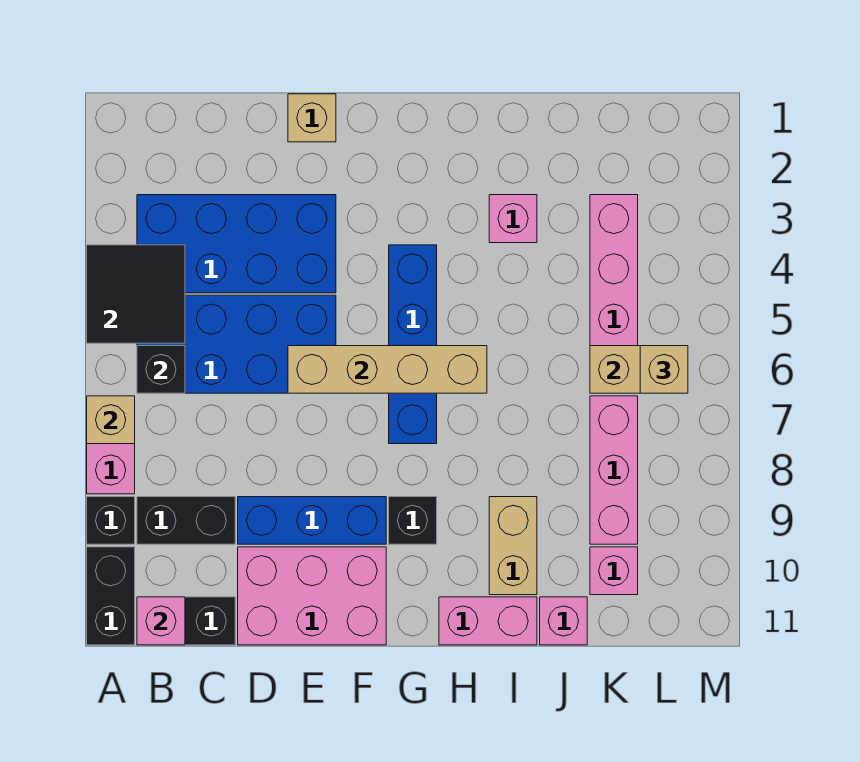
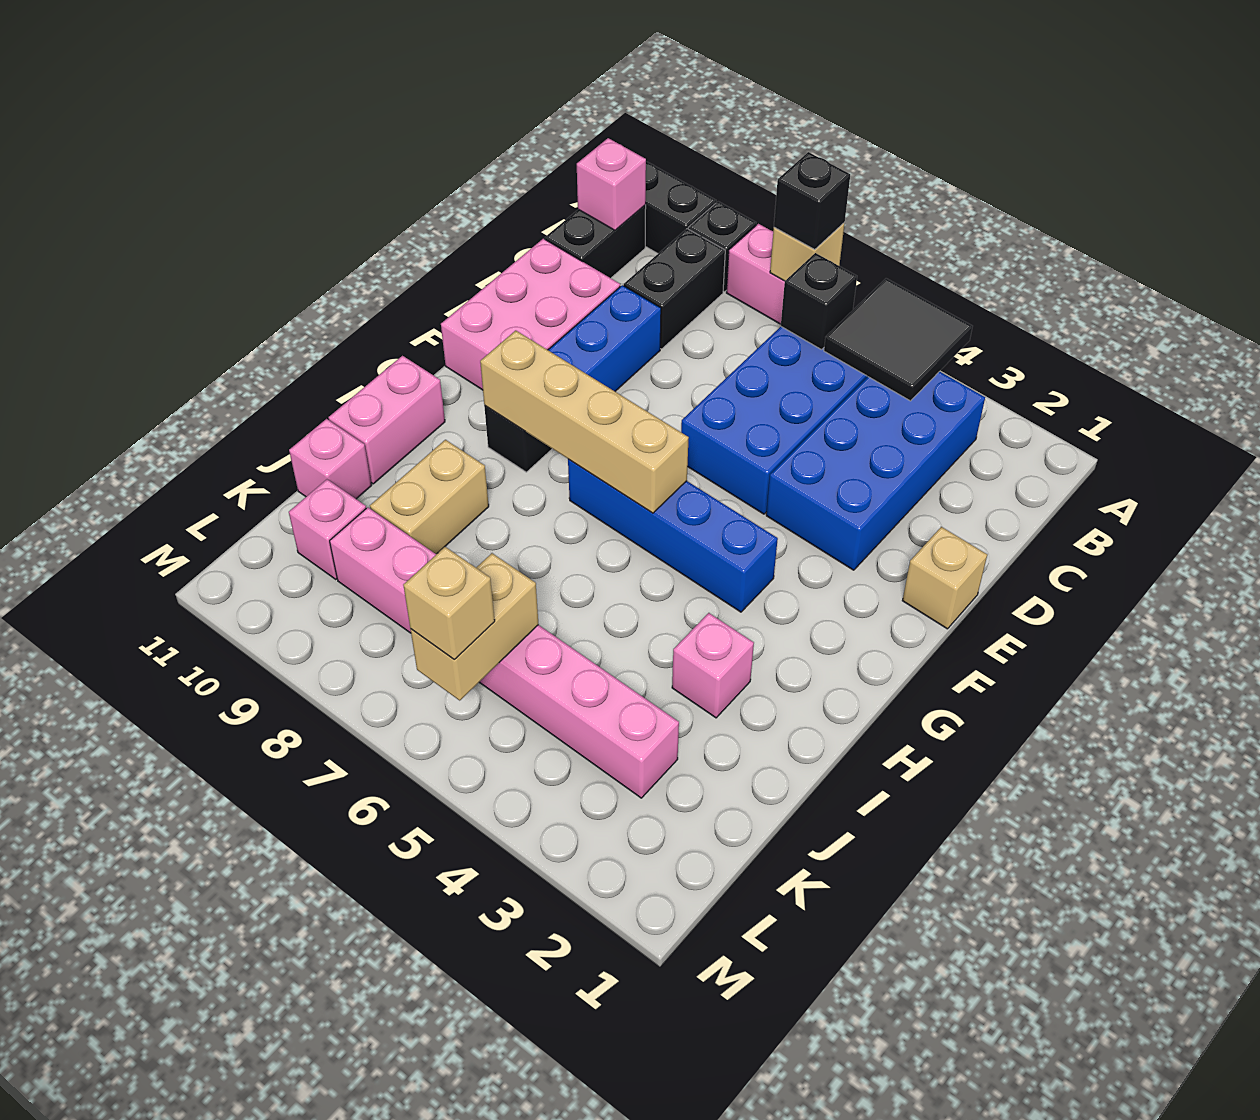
none -> black brick A7 level 3
tan brick E6:H6 level 2 -> tan brick G6:G9 level 2
tan brick I9:I10 level 1 -> tan brick I9:J9 level 1

